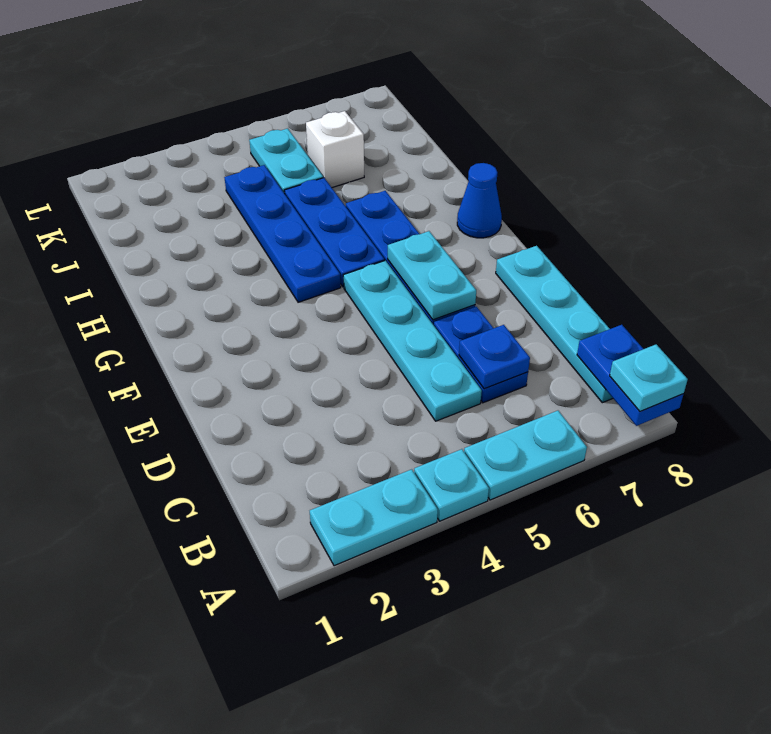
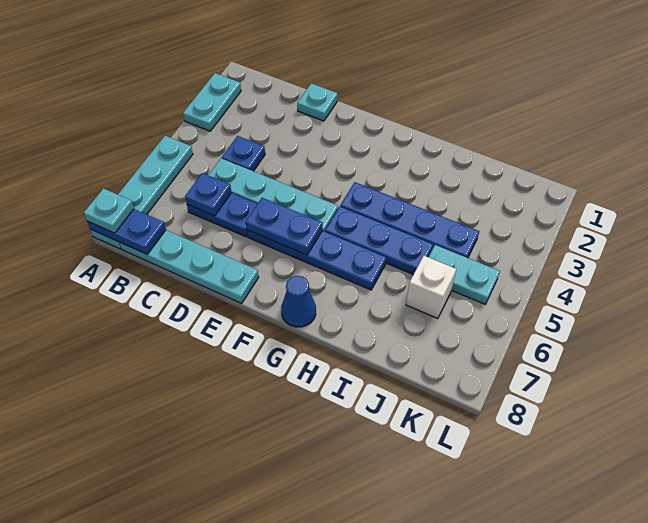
cyan plate A4 level 1 -> cyan plate D1 level 1
cyan plate A5:A6 level 1 -> cyan plate A5:A8 level 1
none -> blue plate C4 level 1
cyan plate E6:F6 level 2 -> blue plate E6:F6 level 2

